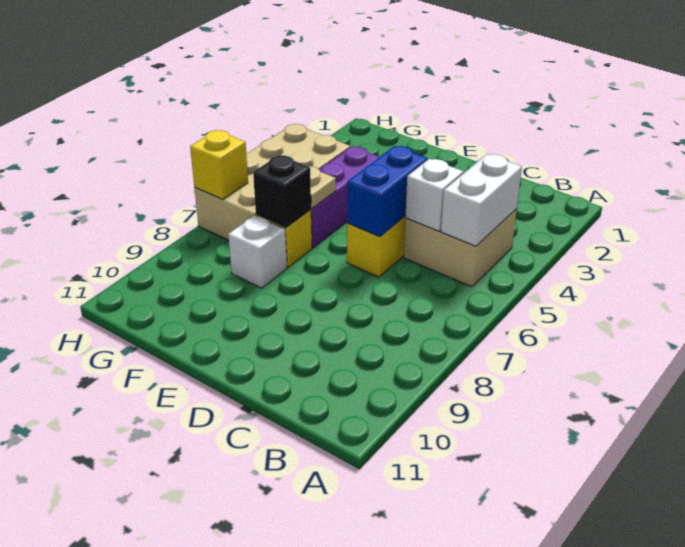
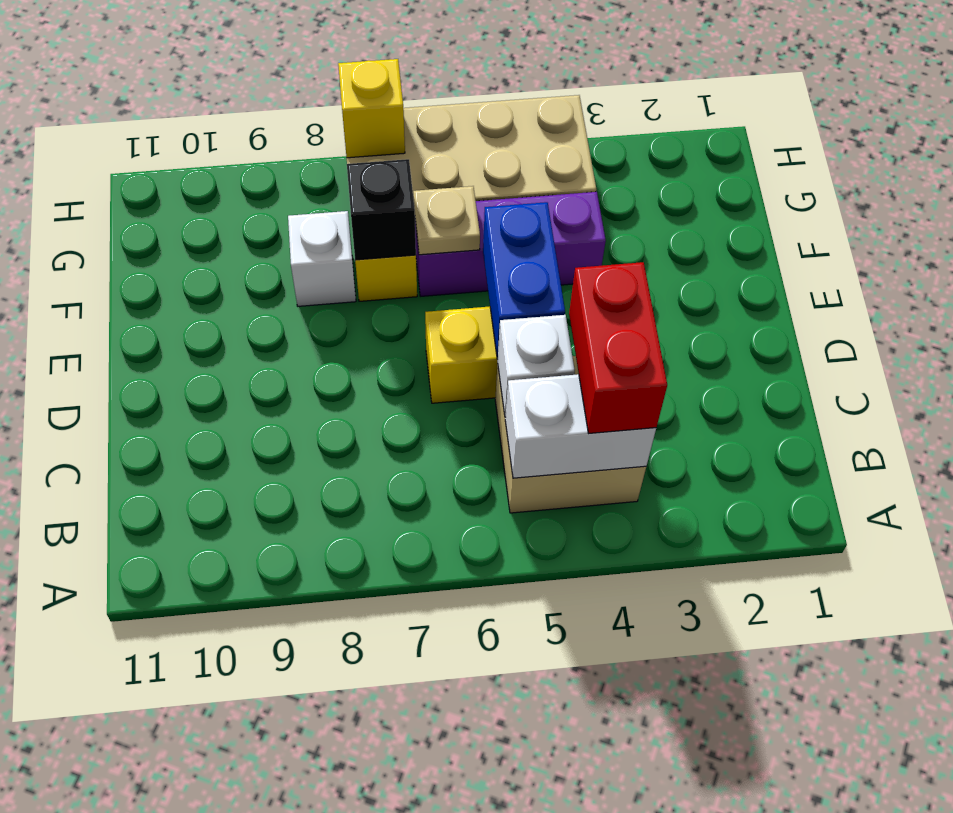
none -> red brick B4:C4 level 3
blue brick D5:D6 level 2 -> blue brick D5:E5 level 2

